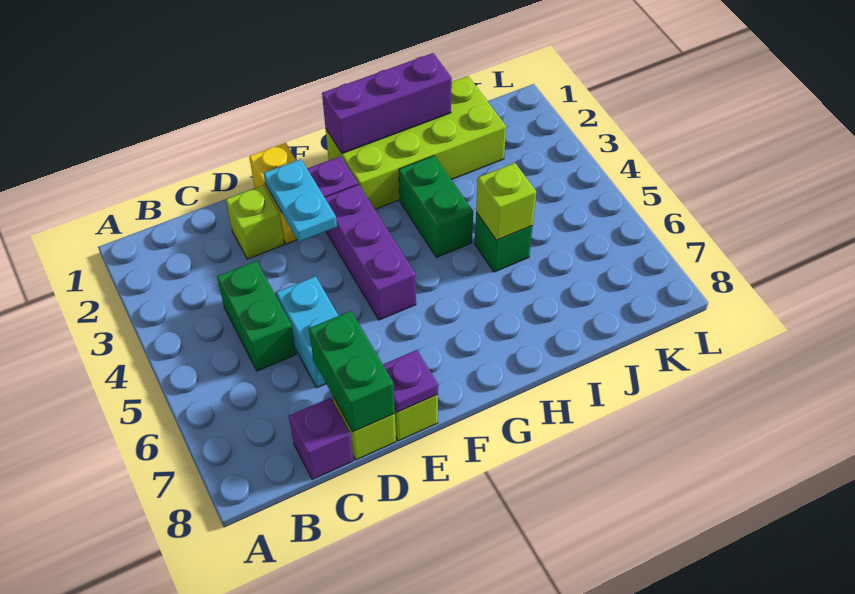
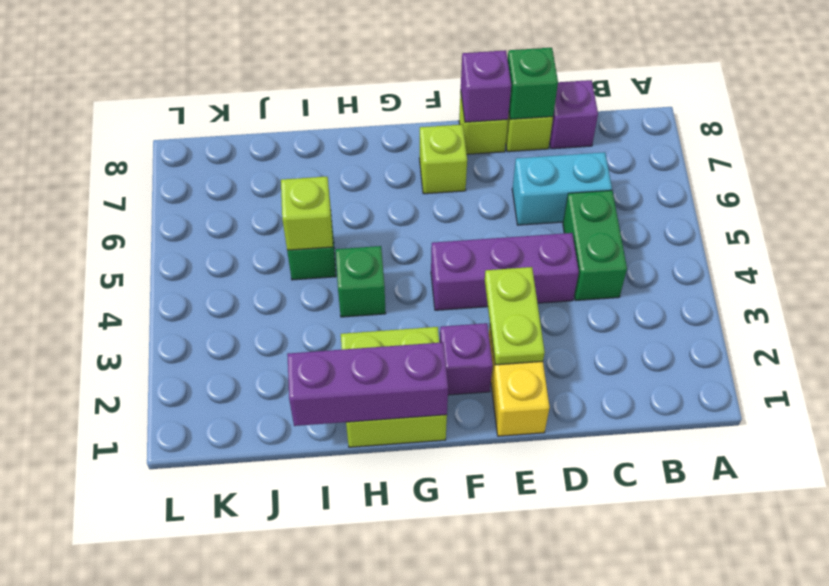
lime brick D2 level 1 -> lime brick F7 level 1
cyan brick D5:D6 level 1 -> cyan brick C6:D6 level 1
green brick D7:D8 level 2 -> green brick D8 level 2
cyan plate E2:E3 level 2 -> lime plate E2:E3 level 2
purple plate E8 level 2 -> purple brick E8 level 2
purple brick F3:F5 level 1 -> purple brick D4:F4 level 1
lime brick G1:J2 level 1 -> lime brick G1:H2 level 1
green brick H3:H4 level 1 -> green brick H4 level 1

